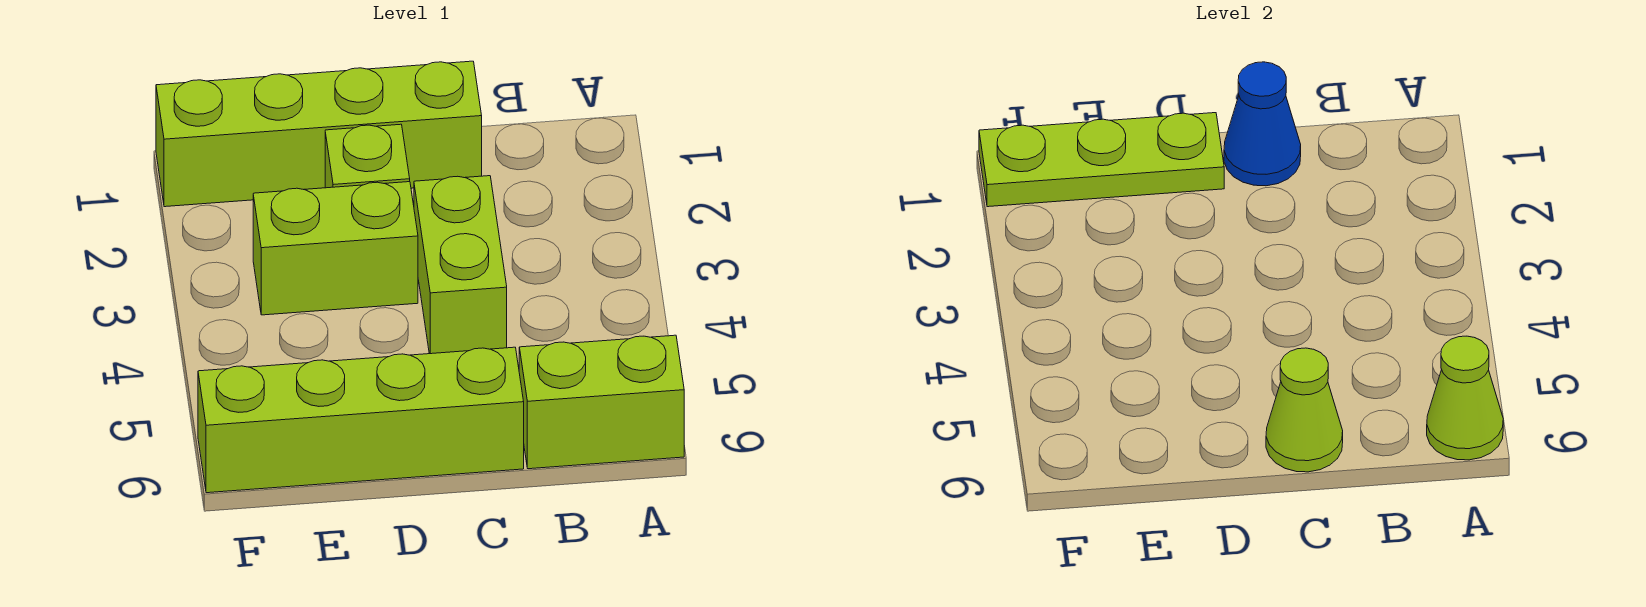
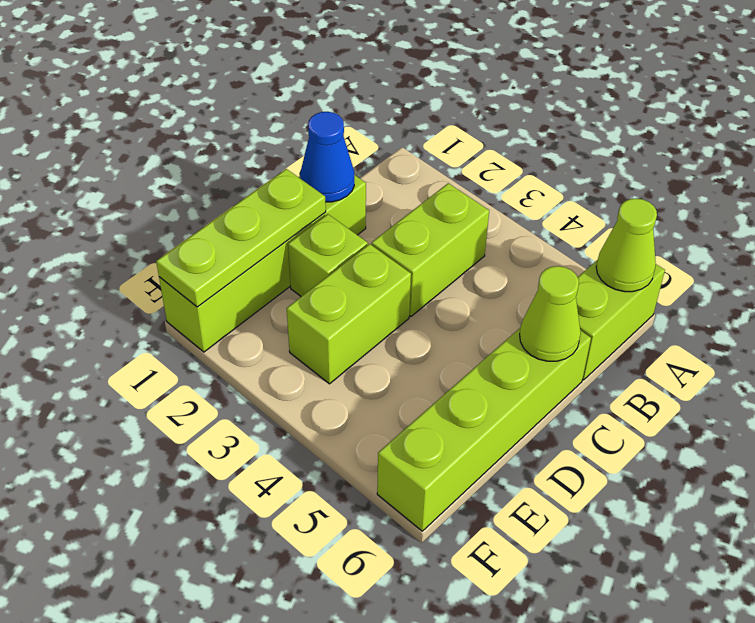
lime brick C3:C4 level 1 -> lime brick B3:C3 level 1

